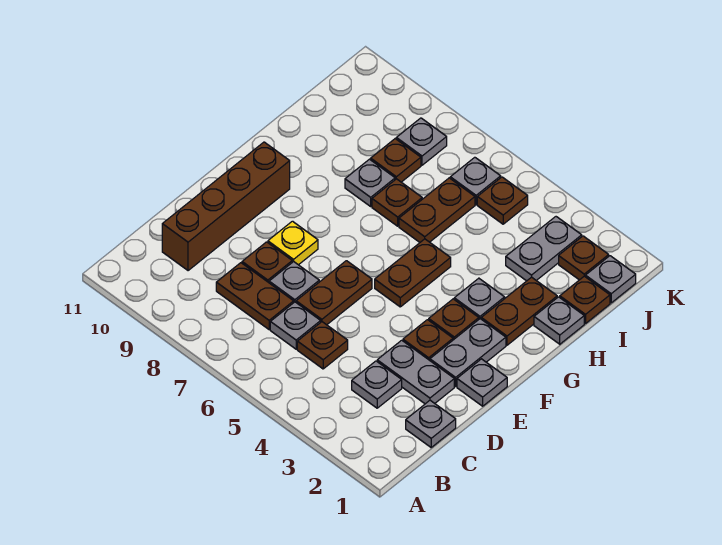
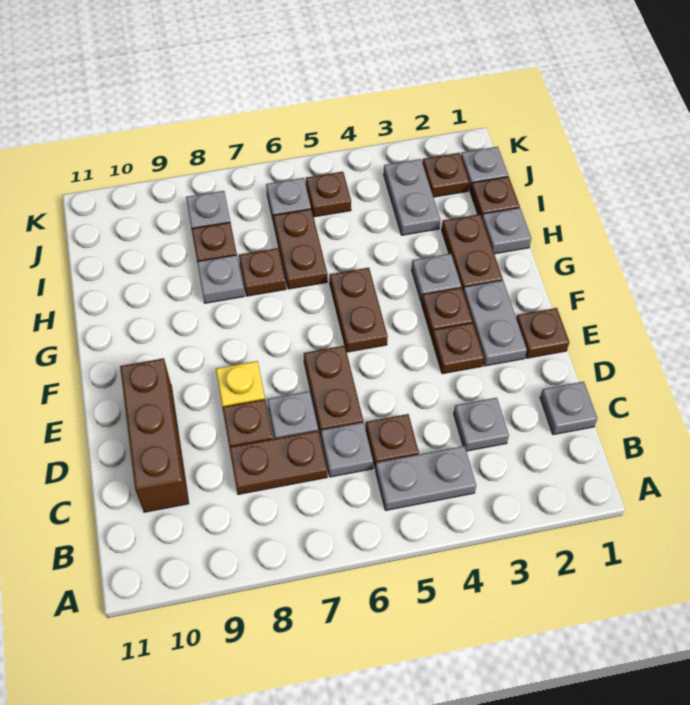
brown brick C10:F10 level 1 -> brown brick C10:E10 level 1
grey plate D2:D3 level 1 -> grey plate B4:B5 level 1
grey plate E1 level 1 -> brown plate E1 level 1

